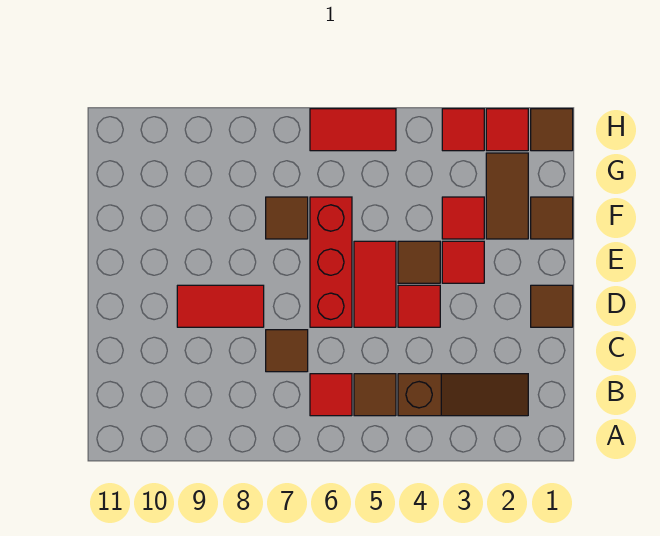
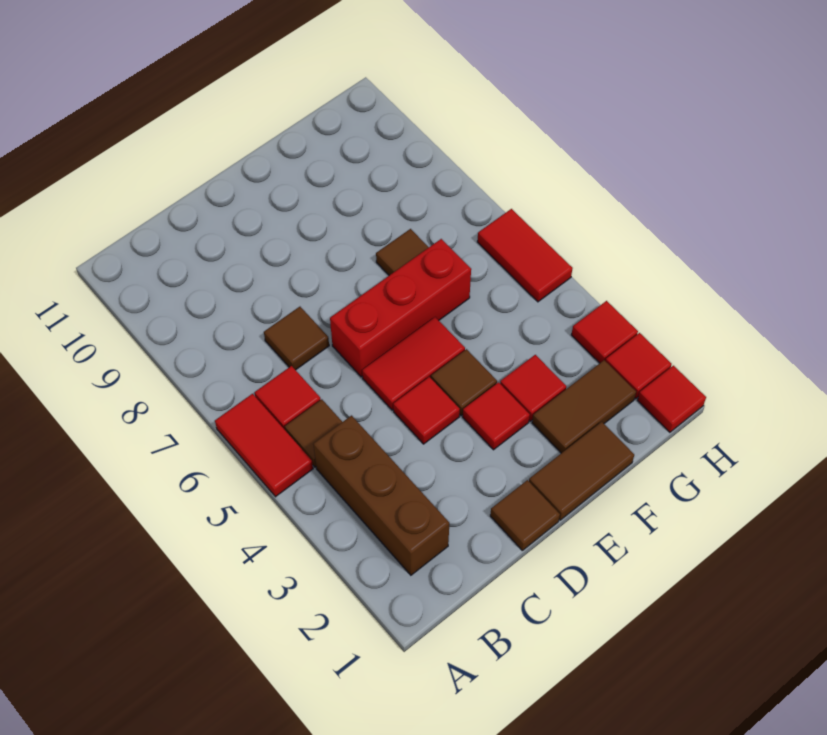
brown slope B2:B4 level 1 top 4 -> brown brick B2:B4 level 1
red tile D8:D9 level 1 -> red tile A5:A6 level 1
brown tile F1 level 1 -> brown tile E1:F1 level 1
brown tile H1 level 1 -> red tile H1 level 1

